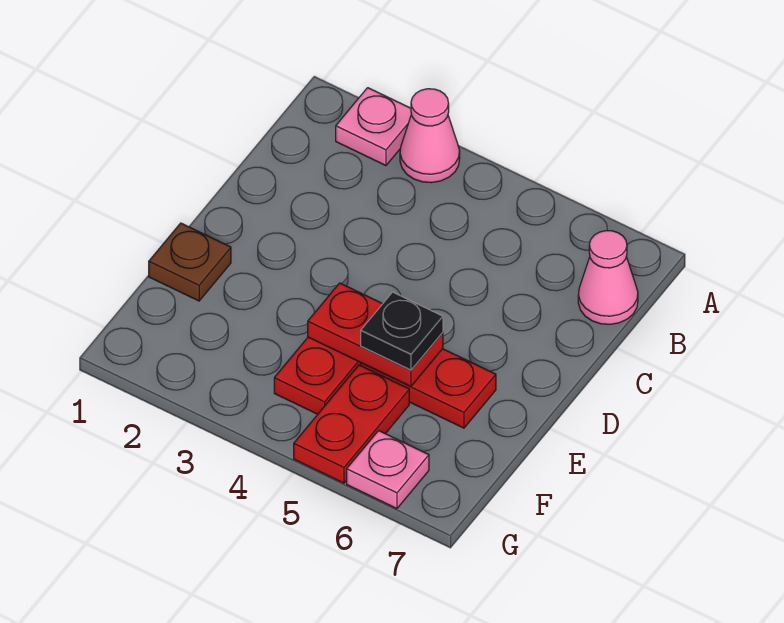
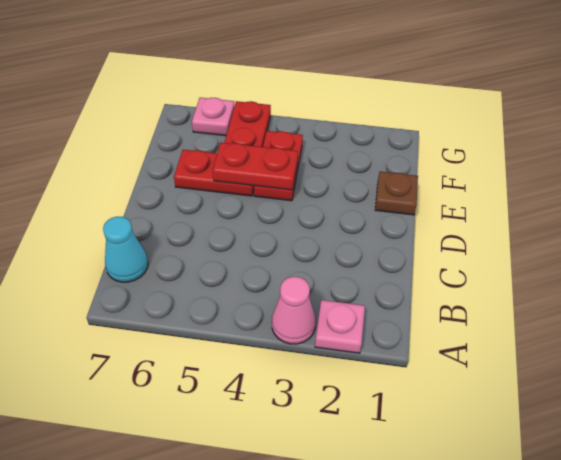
pink cone B7 level 1 -> cyan cone B7 level 1
black plate E5 level 3 -> none

